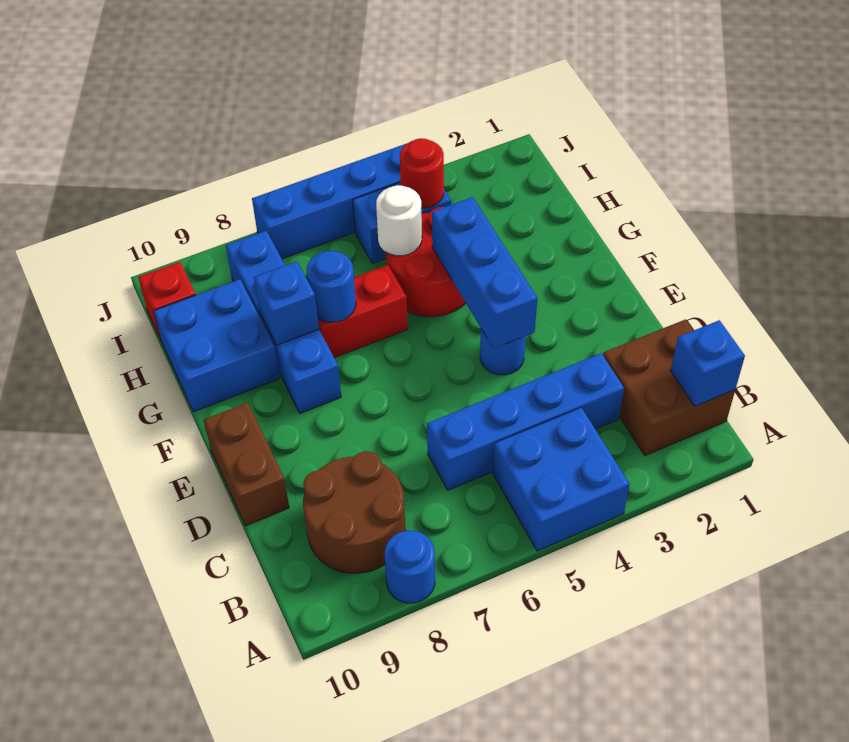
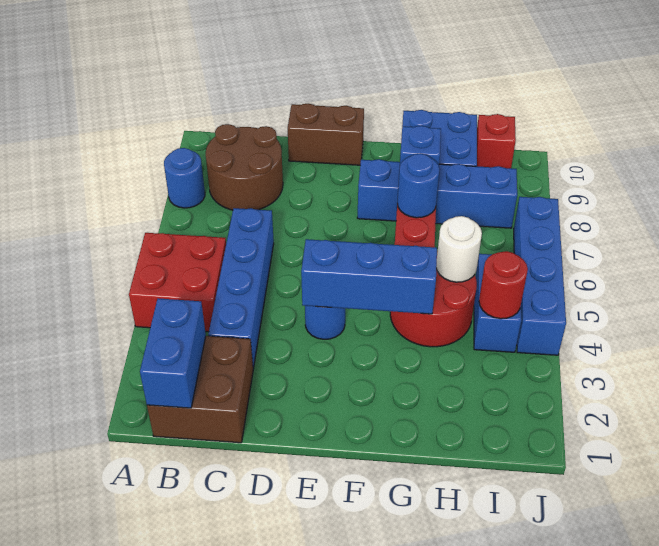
blue brick A4:B5 level 1 -> red brick A4:B5 level 1
blue brick B1 level 2 -> blue brick B1:B2 level 2

